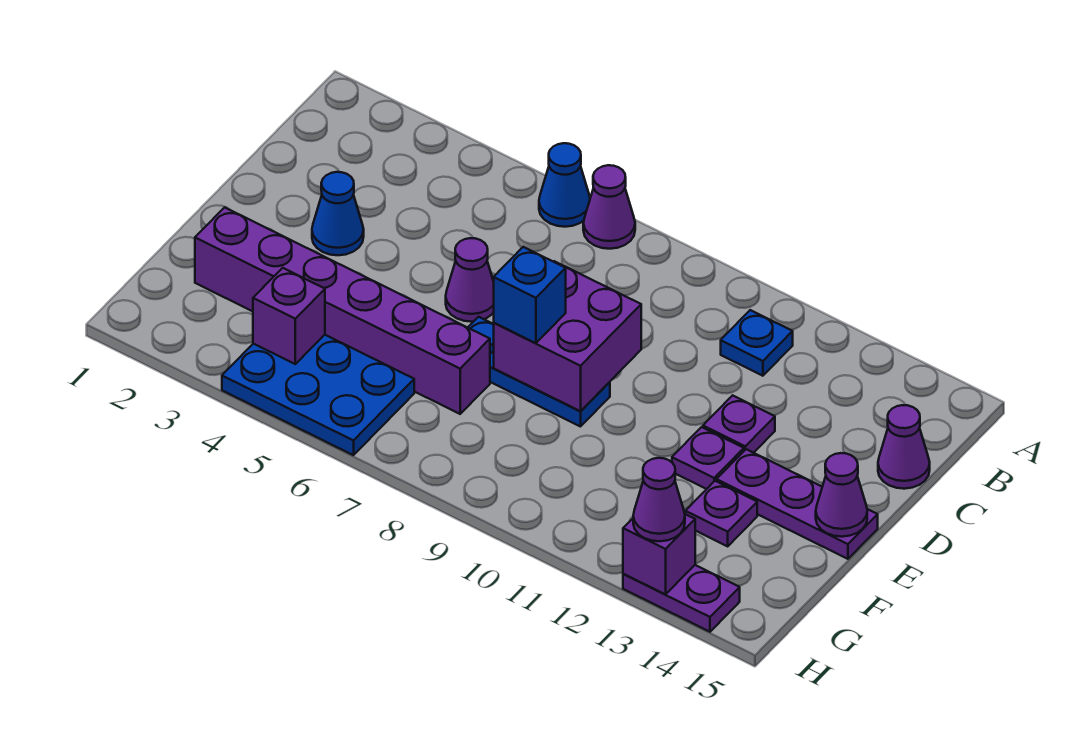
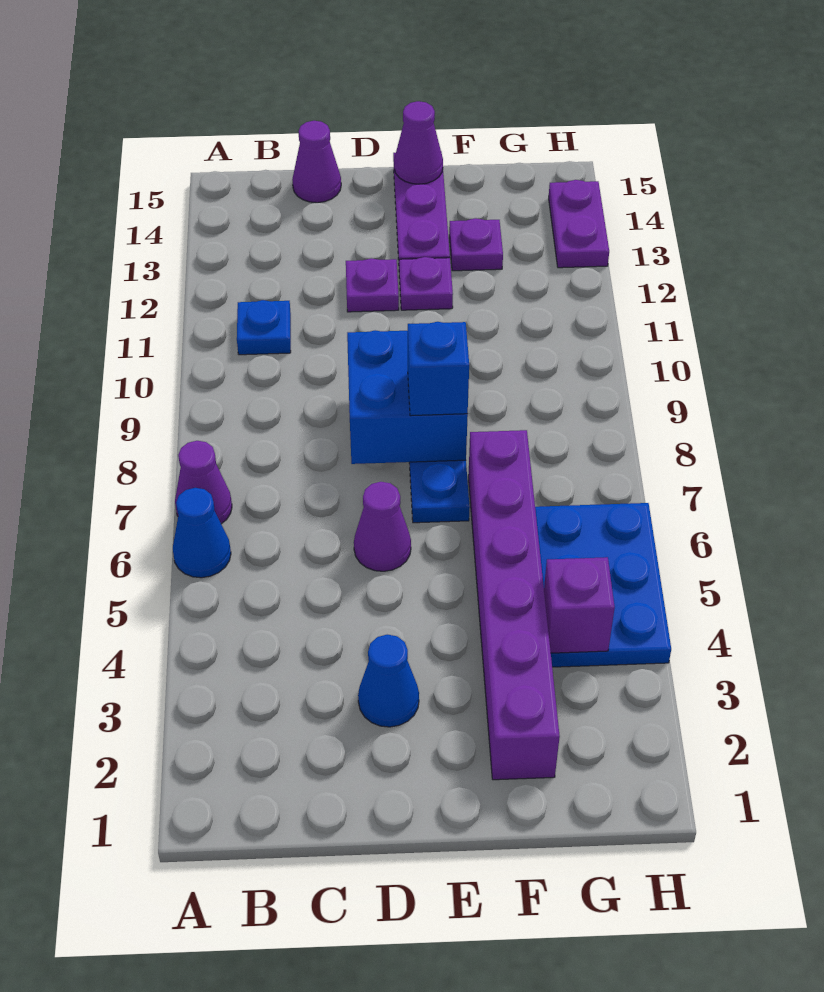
purple brick D8:E9 level 2 -> blue brick D8:E9 level 2
purple brick H13 level 2 -> none
purple cone H13 level 3 -> none

